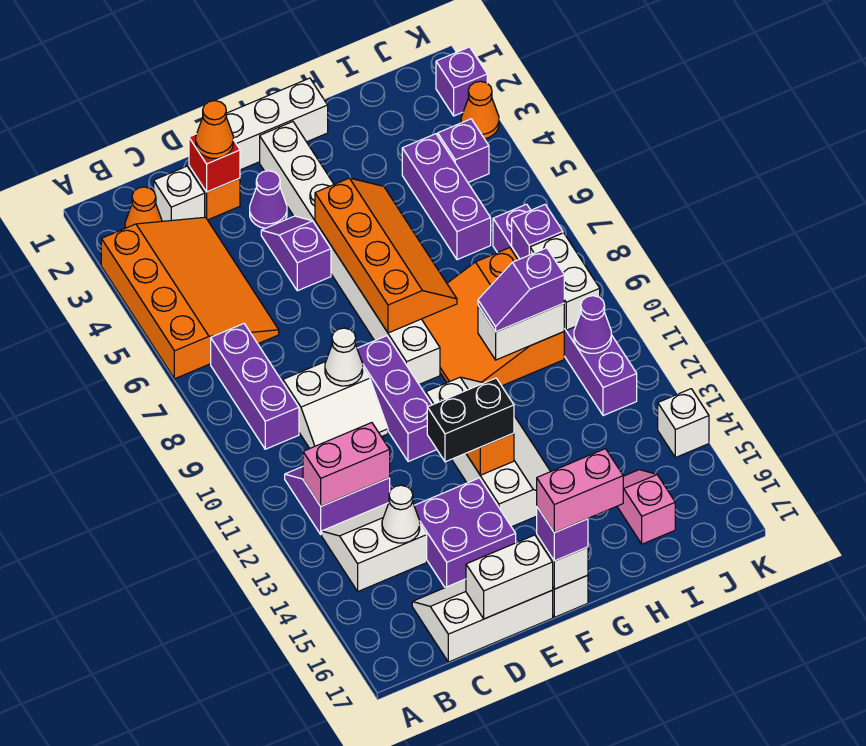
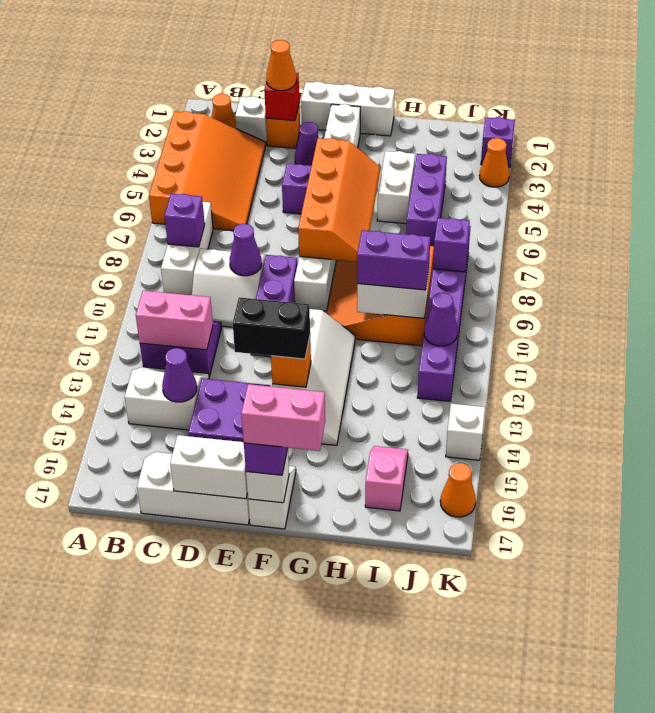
purple brick B7:B9 level 1 -> white brick B7:B9 level 1
white cone C14 level 2 -> purple cone C14 level 2
white cone D9 level 2 -> purple cone D9 level 2
purple slope H10:I10 level 3 top I -> purple brick H10:I10 level 3
purple brick J4 level 1 -> purple brick B8 level 2
white brick J9:J10 level 2 -> white brick H4:H5 level 1
none -> orange cone K16 level 1

